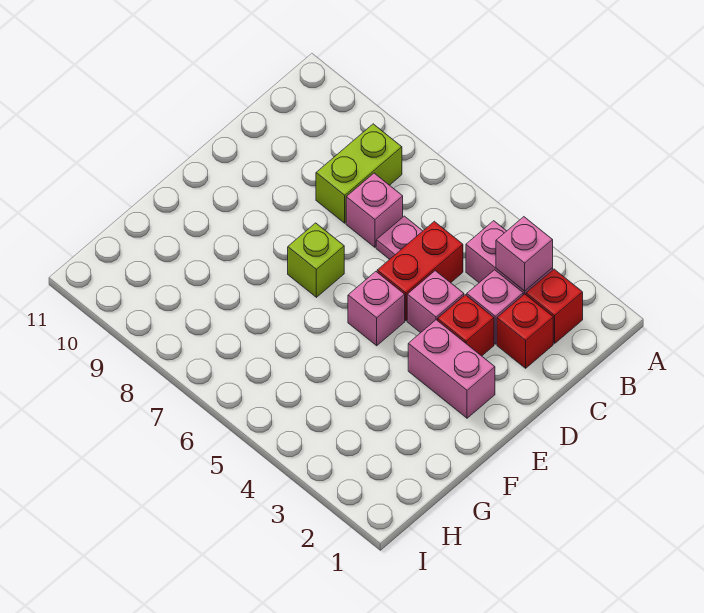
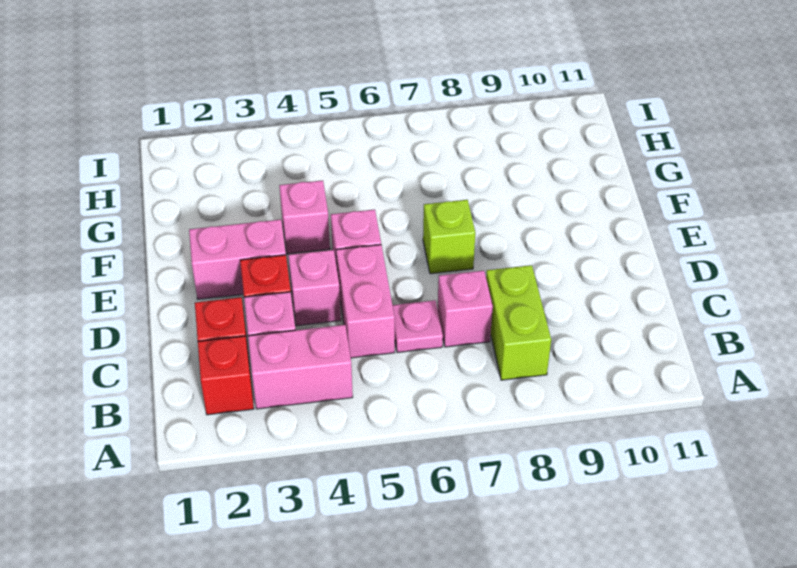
pink brick B3 level 2 -> pink brick F4 level 1
red brick C5:D5 level 1 -> pink brick C5:D5 level 1

